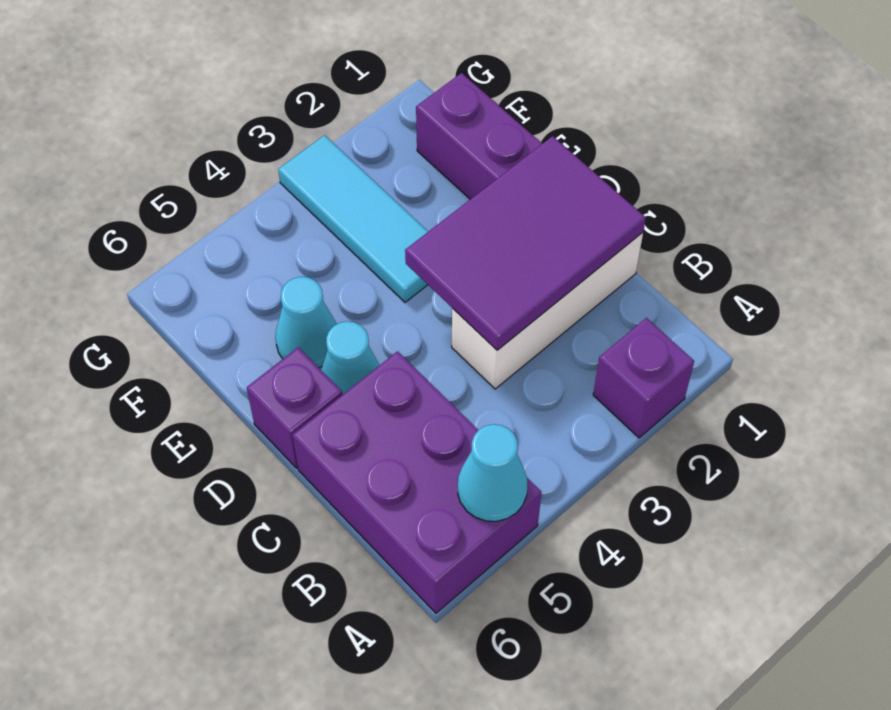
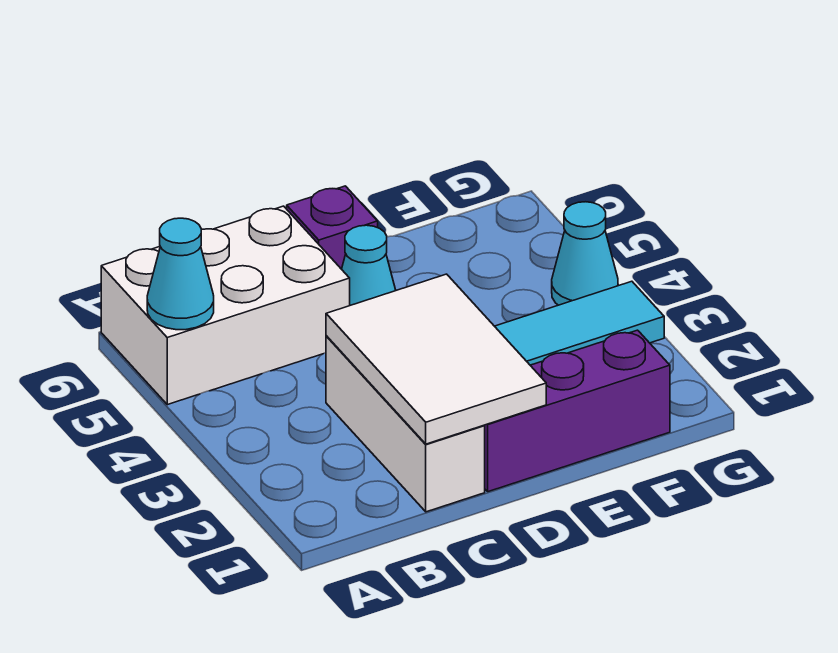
purple brick A2 level 1 -> none
purple brick A5:C6 level 1 -> white brick A5:C6 level 1
purple tile C1:D3 level 2 -> white tile C1:D3 level 2
cyan cone E5 level 1 -> cyan cone G4 level 1

